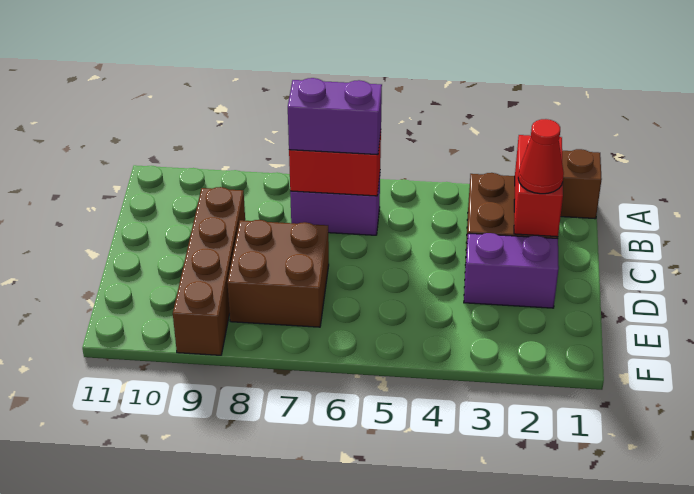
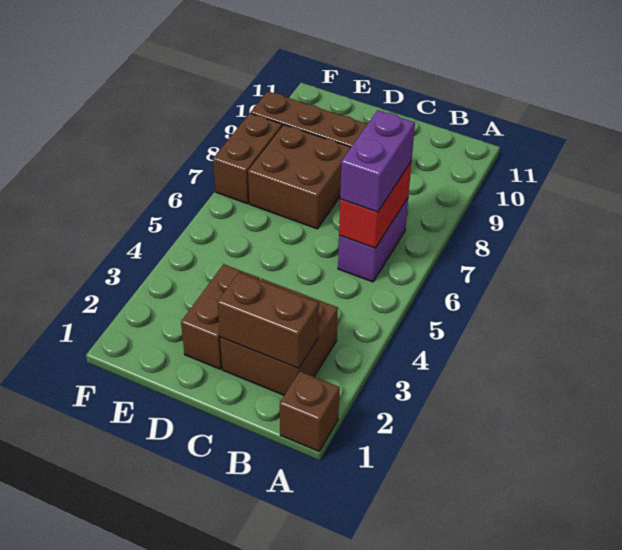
red brick B2:C2 level 2 -> brown brick B2:C2 level 2
red cone C2 level 3 -> none
purple brick D2:D3 level 1 -> brown brick D2:D3 level 1
none -> brown brick F7:F8 level 1

